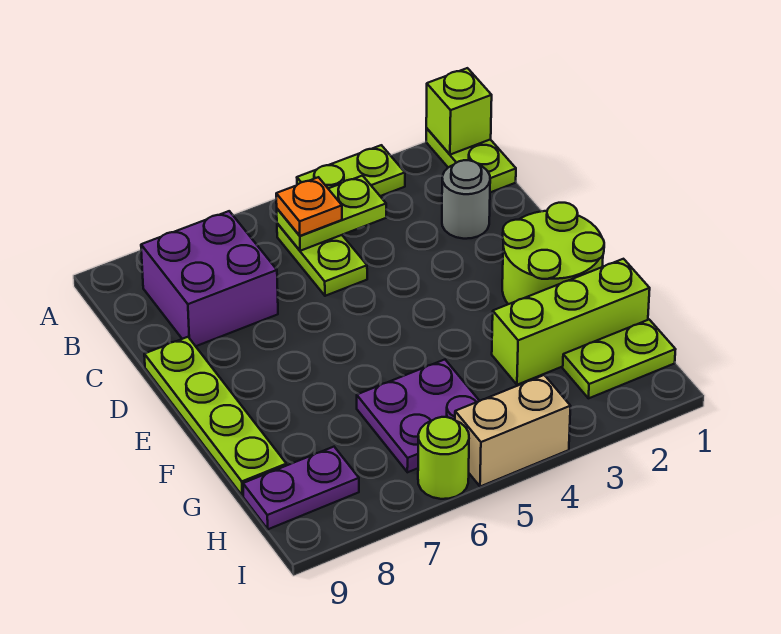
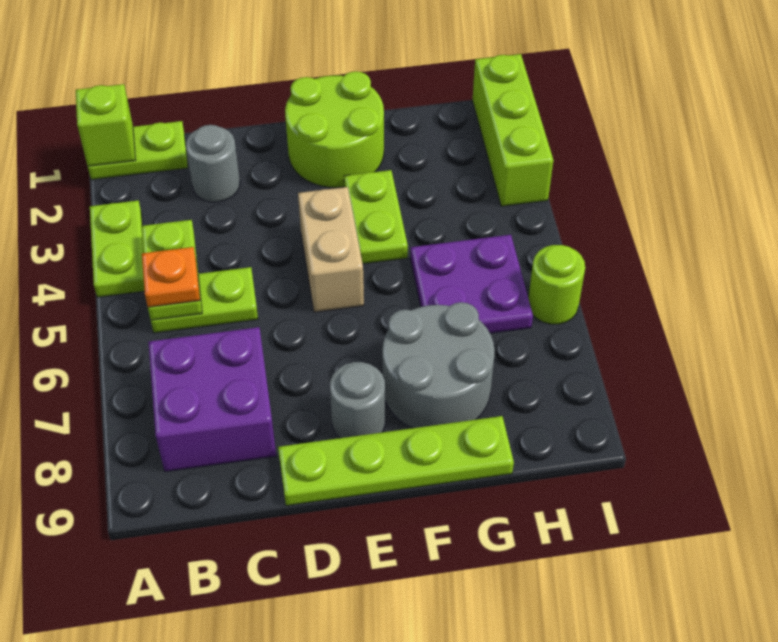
none -> grey round brick E8 level 1
none -> grey round brick F7:G8 level 1
lime brick G1:G3 level 1 -> lime brick I1:I3 level 1
lime plate H1:H2 level 1 -> lime plate F3:F4 level 1
purple plate H8:H9 level 1 -> none
tan brick I4:I5 level 1 -> tan brick E4:E5 level 1

